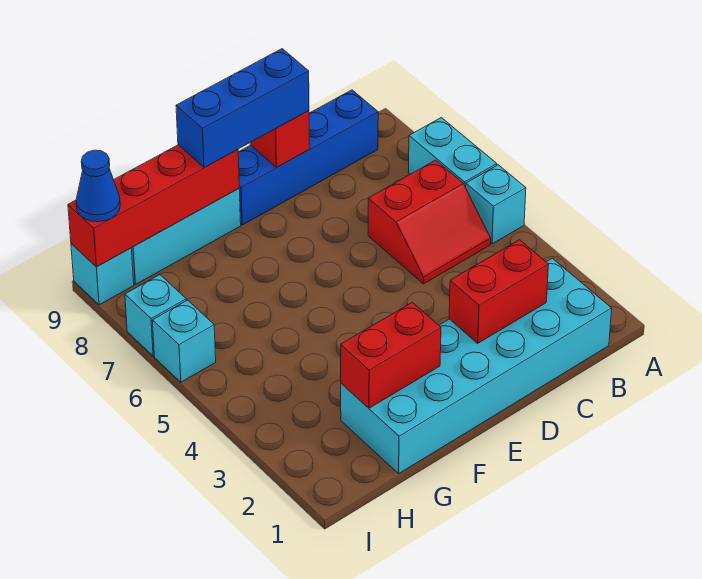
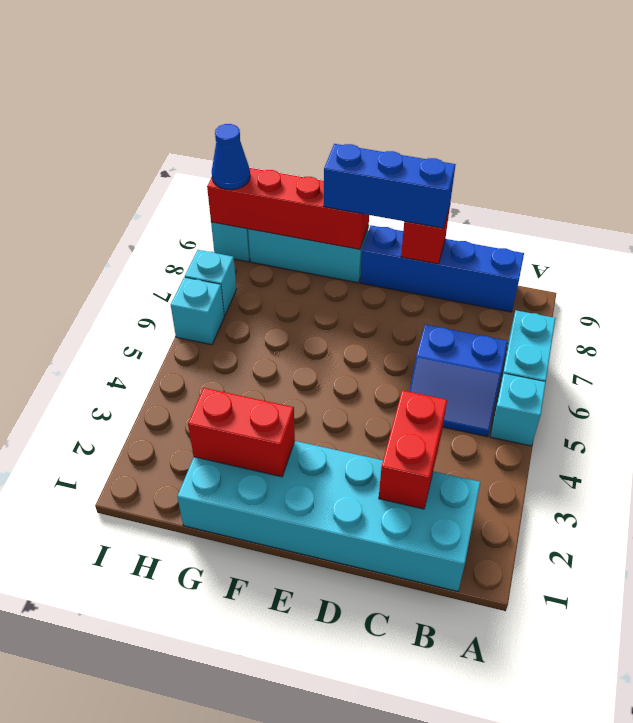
red slope B5:C6 level 1 top 6 -> blue slope B5:C6 level 1 top 6
red brick C2:D2 level 2 -> red brick C2:C3 level 2

